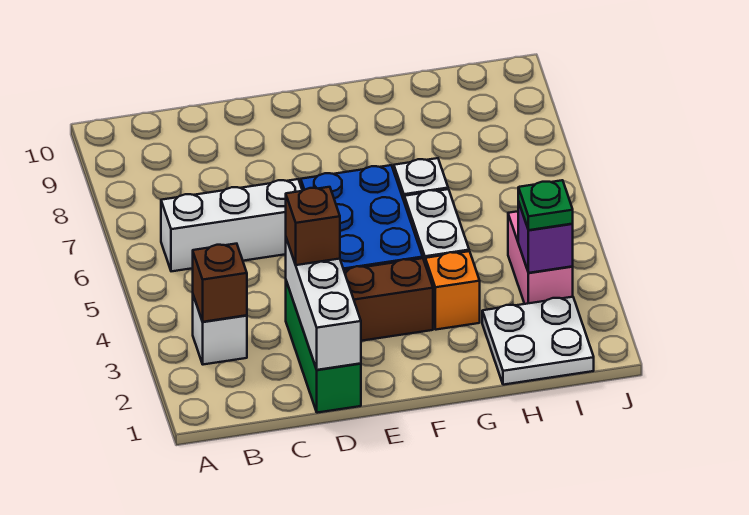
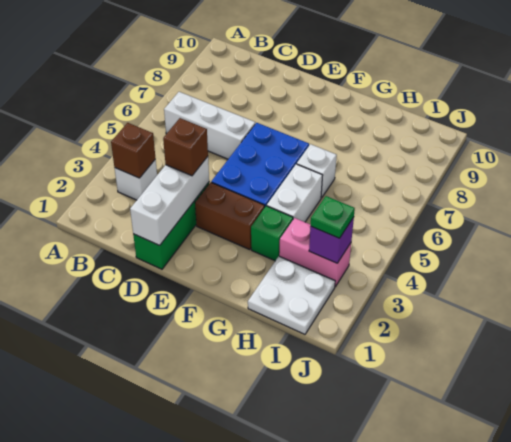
orange brick G3 level 1 -> green brick G3 level 1
pink brick I3:I4 level 1 -> pink brick H3:I3 level 1

